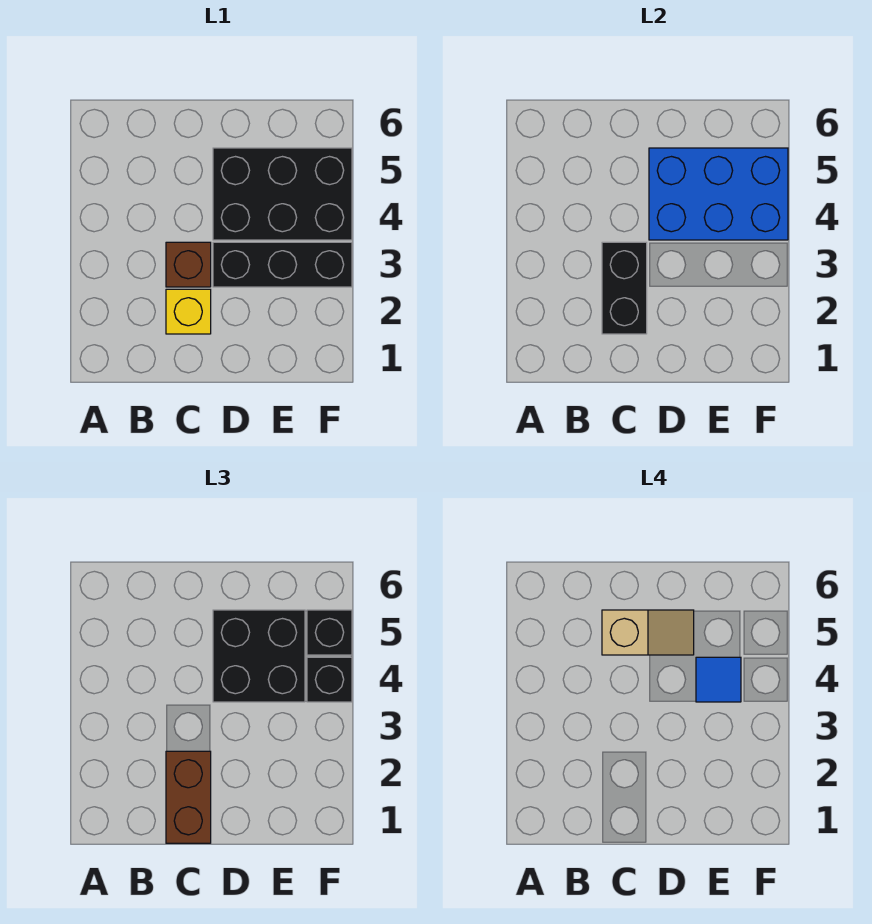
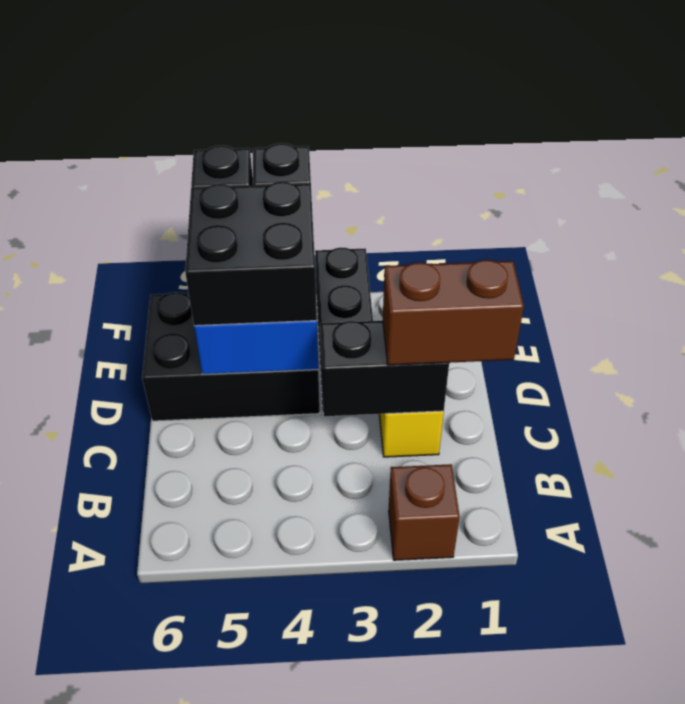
brown brick C3 level 1 -> brown brick A2 level 1
tan slope C5:D5 level 4 top C -> none
black brick D4:F5 level 1 -> black brick D4:E6 level 1
blue tile E4 level 4 -> none

